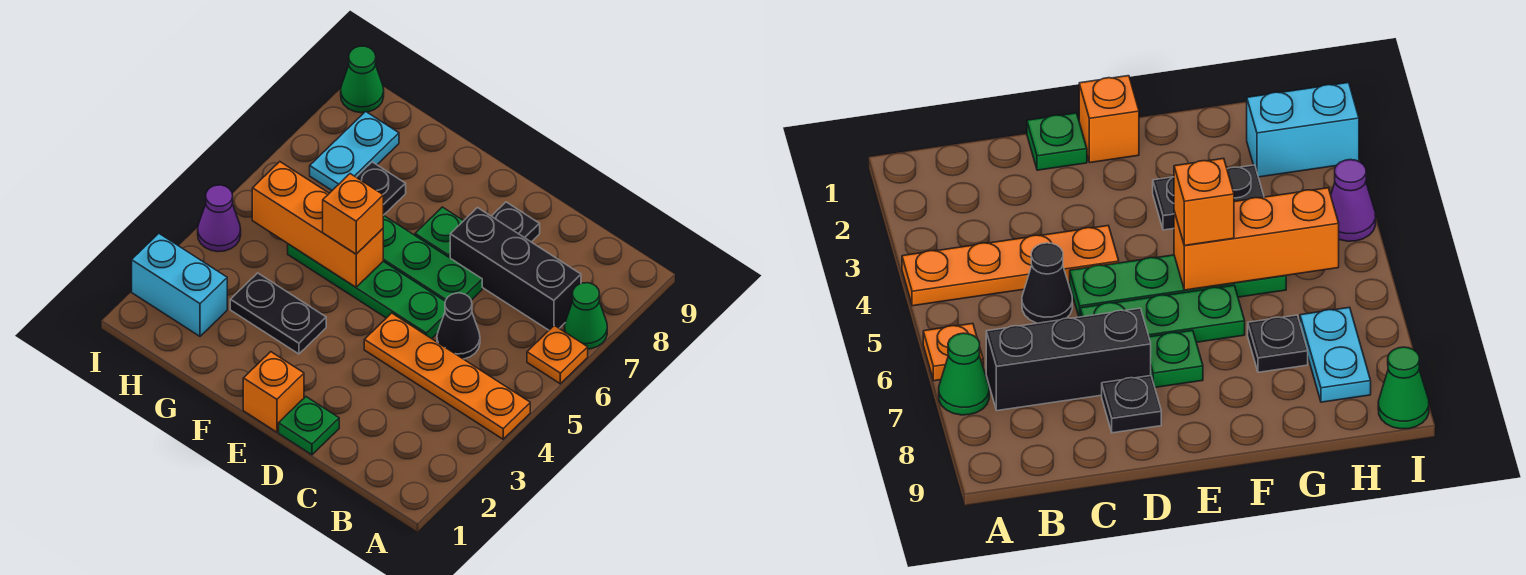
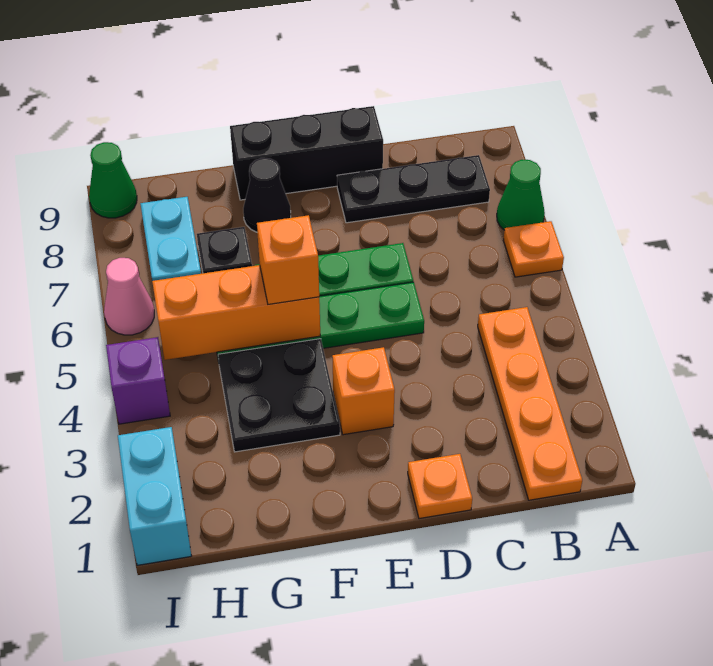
orange plate A4:D4 level 1 -> orange plate B1:B4 level 1
black brick B7:D7 level 1 -> black brick D9:F9 level 1
black cone C5 level 1 -> black cone F8 level 1
green plate D1 level 1 -> orange plate D1 level 1
black plate D8 level 1 -> black plate B8:D8 level 1
orange brick E1 level 1 -> orange brick E3 level 1
green plate E7 level 1 -> none
black plate F3:G3 level 1 -> black plate F3:G4 level 1
cyan brick H2:I2 level 1 -> cyan brick I1:I2 level 1
purple cone I4 level 1 -> purple brick I4 level 1
none -> pink cone I6 level 1

